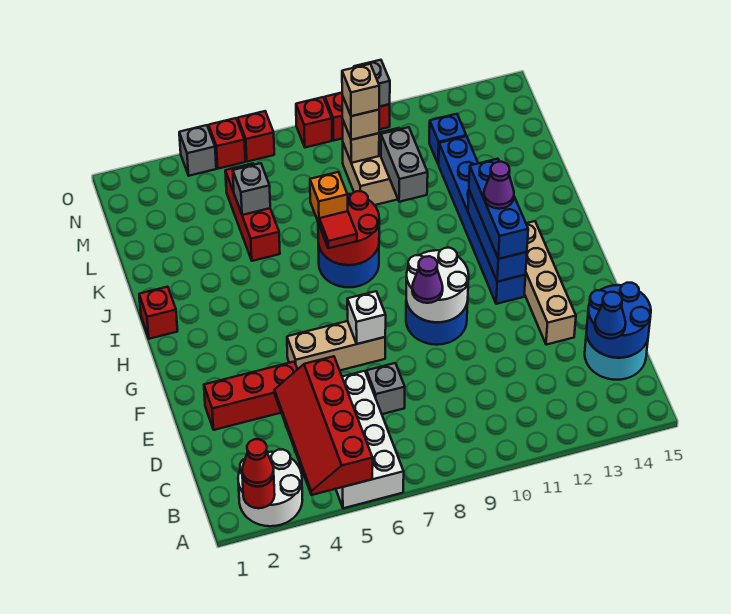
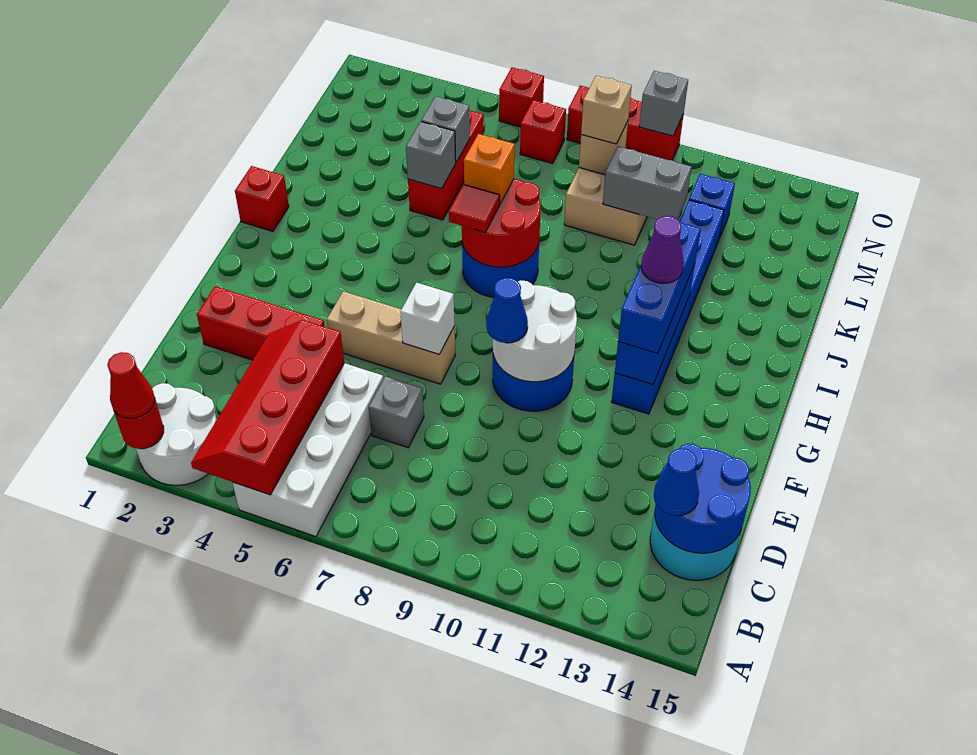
tan brick E13:H13 level 1 -> none
purple cone F9 level 3 -> blue cone F9 level 3
grey brick K10:L10 level 2 -> grey brick L10:L11 level 2
tan brick M9 level 4 -> none
grey brick O4 level 1 -> grey brick K5 level 2
red brick O5 level 1 -> red brick N7 level 1

